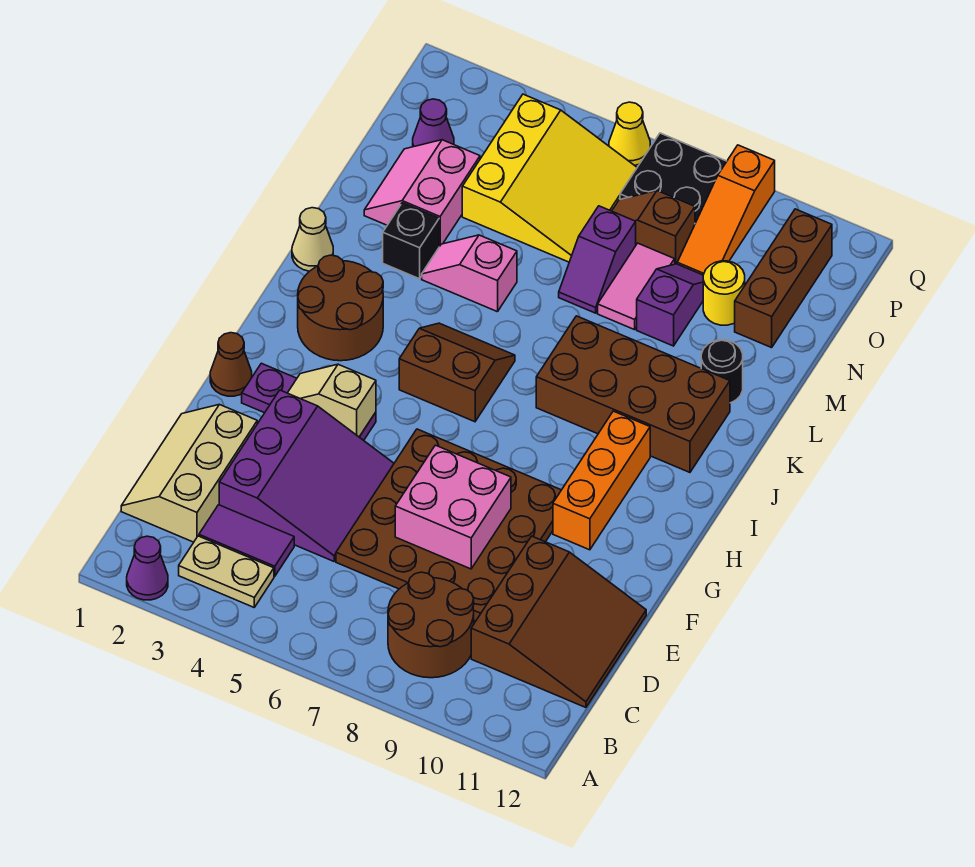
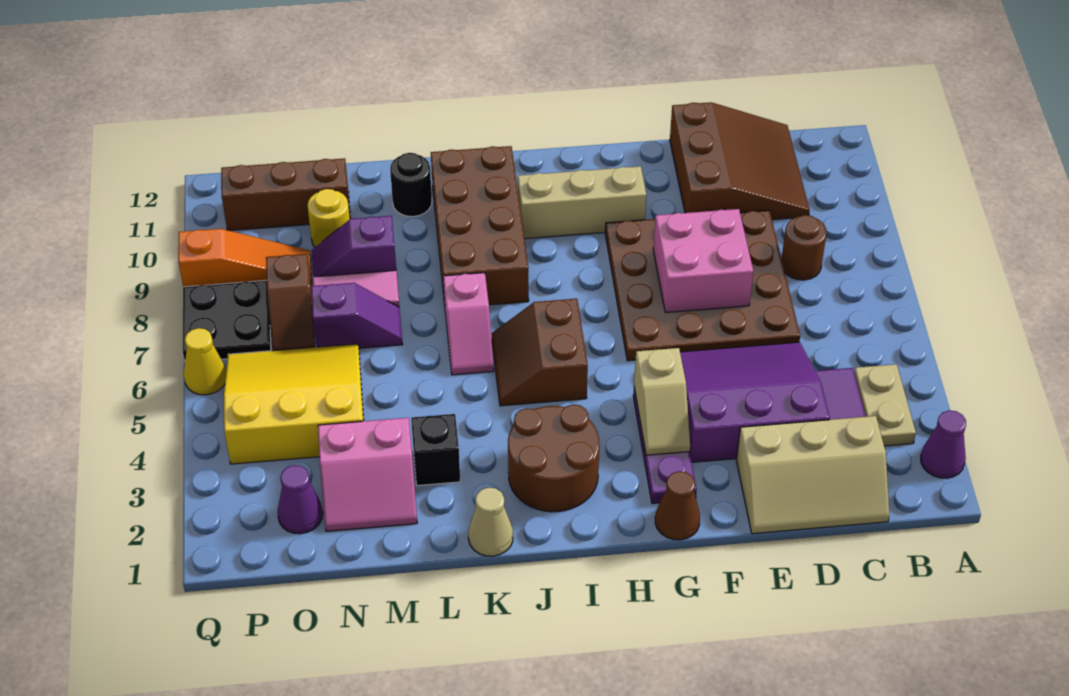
brown round brick B8:C9 level 1 -> brown round brick C8 level 1
brown slope C10:E12 level 1 top 10 -> brown slope C10:E12 level 1 top E
orange brick G10:I10 level 1 -> tan brick G10:I10 level 1
pink slope L4:L5 level 1 top 5 -> pink slope K6:K7 level 1 top 7

